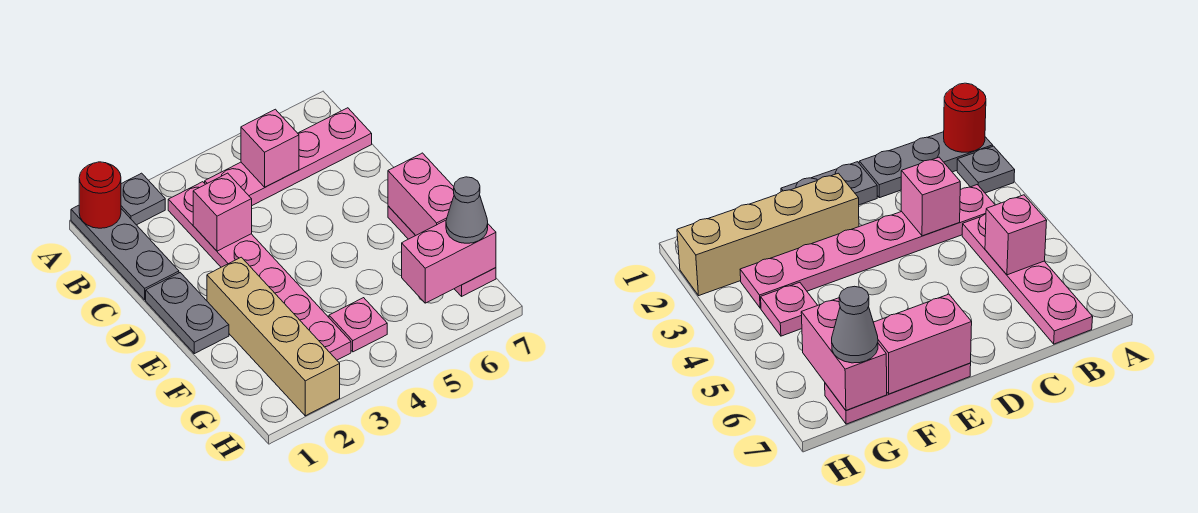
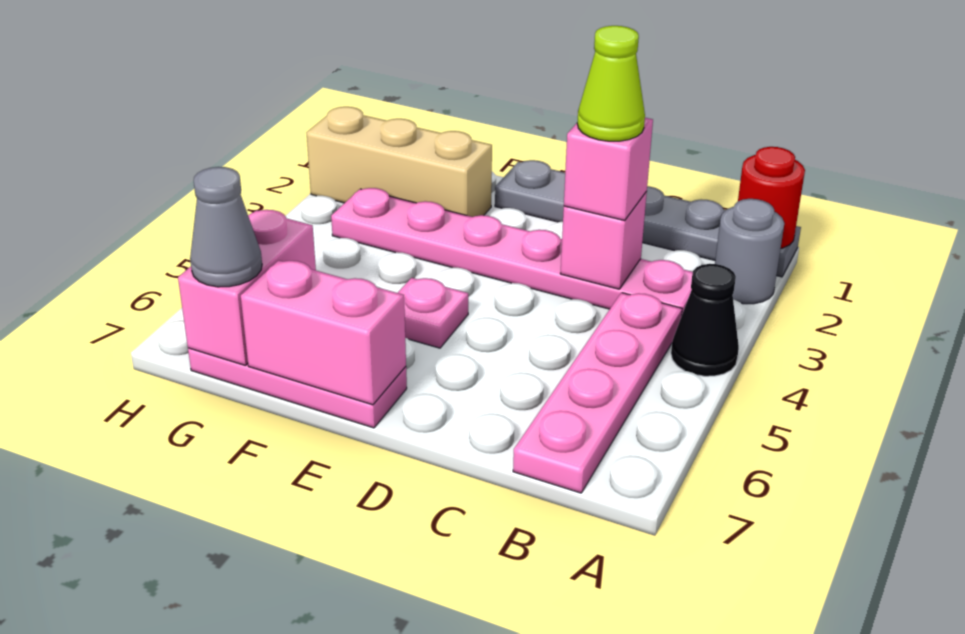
grey plate A2 level 1 -> grey round brick A2 level 1
none -> black cone A4 level 1
pink brick B5 level 2 -> pink brick C3 level 3
none -> lime cone C3 level 4
tan brick E2:H2 level 1 -> tan brick F2:H2 level 1
pink plate G4 level 1 -> pink plate E5 level 1

